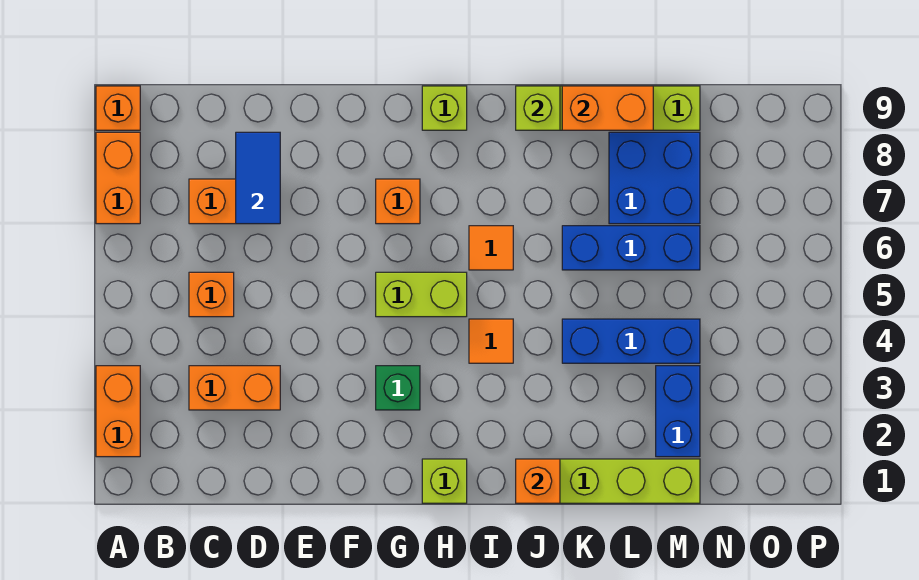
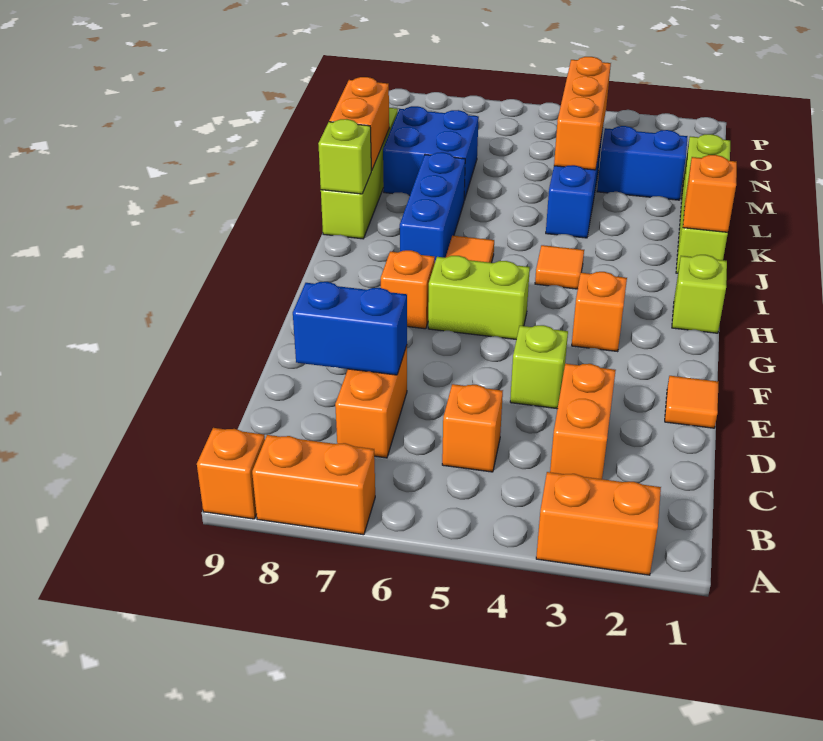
blue tile D7:D8 level 2 -> blue brick D7:D8 level 2
none -> orange tile E1 level 1
green brick G3 level 1 -> orange brick G3 level 1
lime brick G5:H5 level 1 -> lime brick G5:G6 level 1
lime brick H9 level 1 -> lime brick E4 level 1
blue brick K6:M6 level 1 -> blue brick I7:K7 level 1
none -> orange brick L4:N4 level 2

